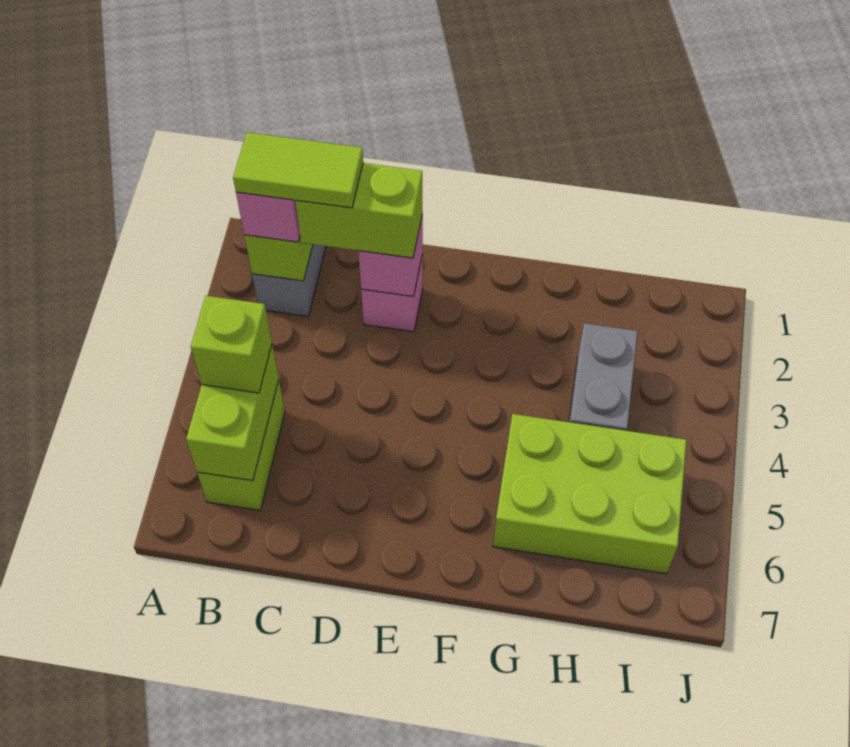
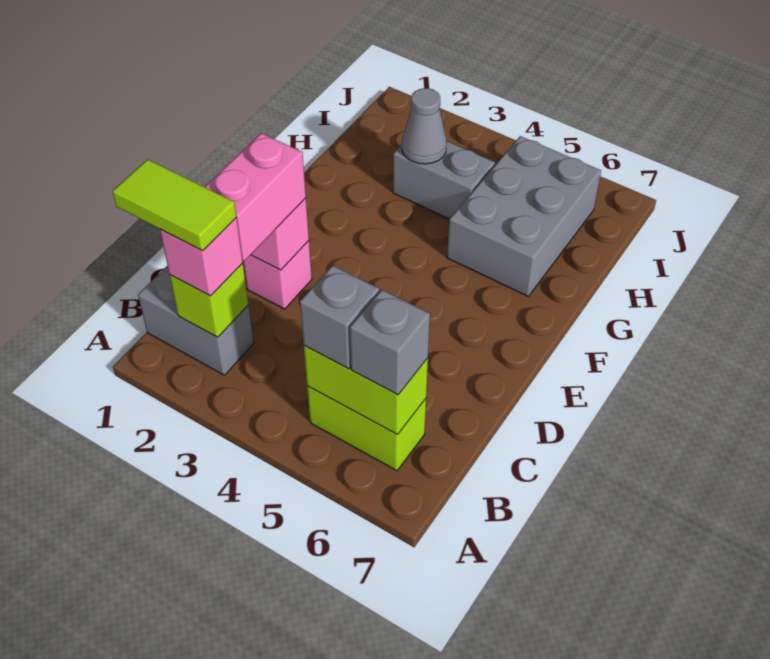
lime tile B2:C2 level 4 -> lime tile B1:B2 level 4
lime brick B5 level 3 -> grey brick B5 level 3
none -> grey brick B6 level 3
lime brick C2:D2 level 3 -> pink brick C2:D2 level 3
lime brick G5:I6 level 1 -> grey brick G5:I6 level 1
none -> grey cone H3 level 2

